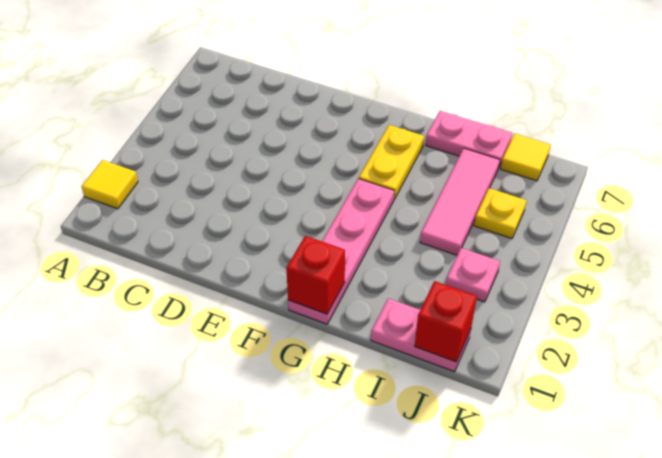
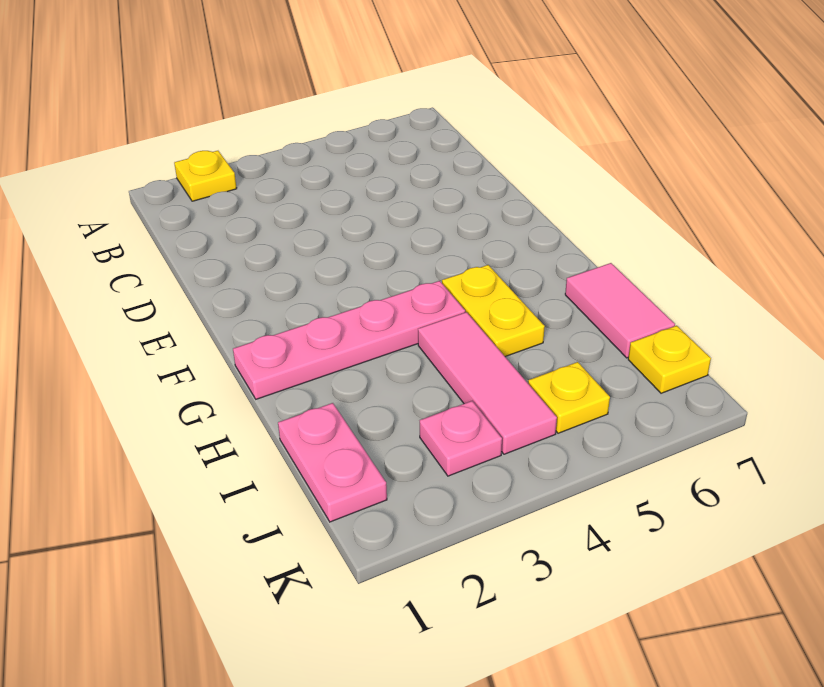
yellow tile A2 level 1 -> yellow plate A2 level 1
red brick G1 level 2 -> none
yellow plate G5:G6 level 1 -> yellow plate G5:H5 level 1
pink plate H7:I7 level 1 -> pink tile H7:I7 level 1
pink tile I4:I6 level 1 -> pink tile H4:J4 level 1
red brick J1 level 2 -> none
yellow tile J7 level 1 -> yellow plate J7 level 1

